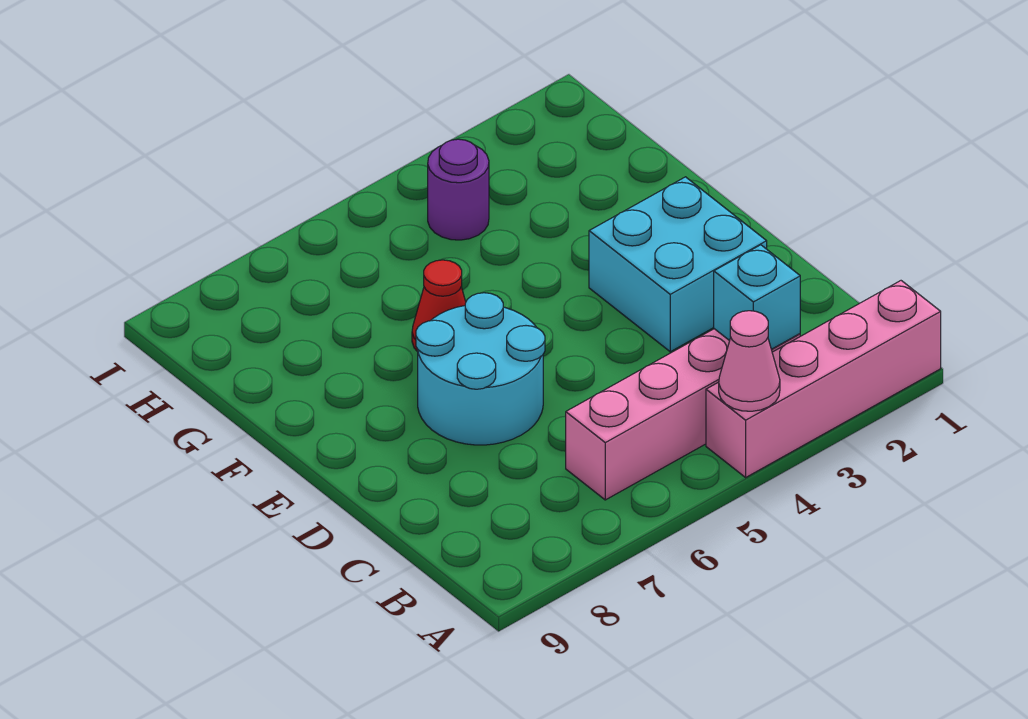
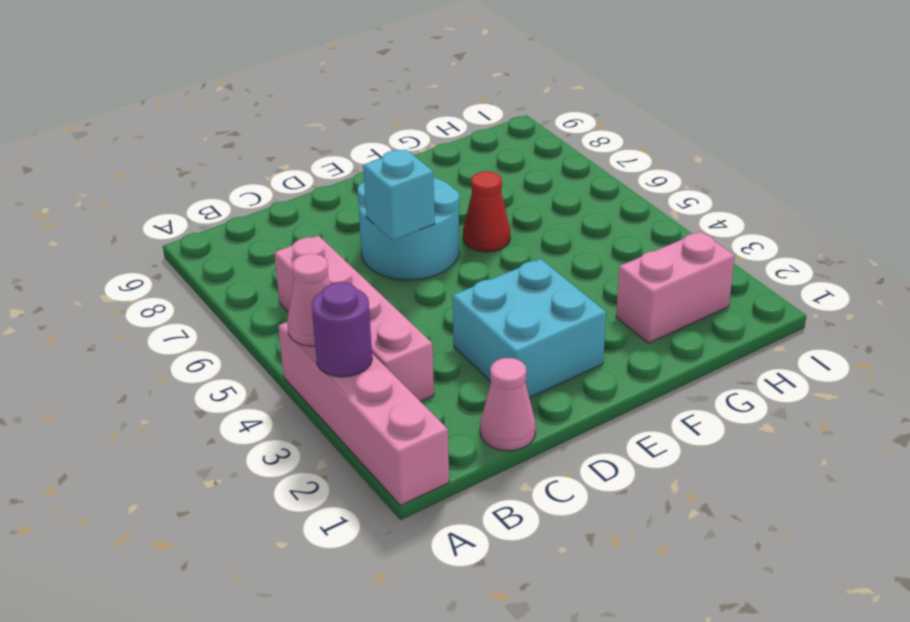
cyan brick B3 level 2 -> cyan brick D6 level 2
none -> pink cone C1 level 1
none -> pink brick G2:H2 level 1
purple round brick H4 level 1 -> purple round brick A3 level 2

